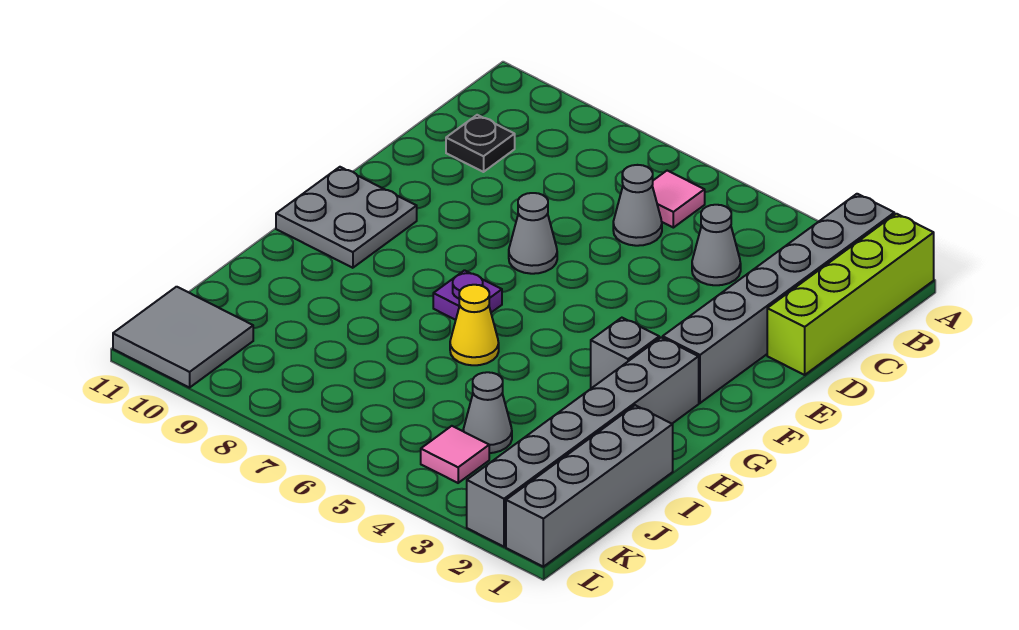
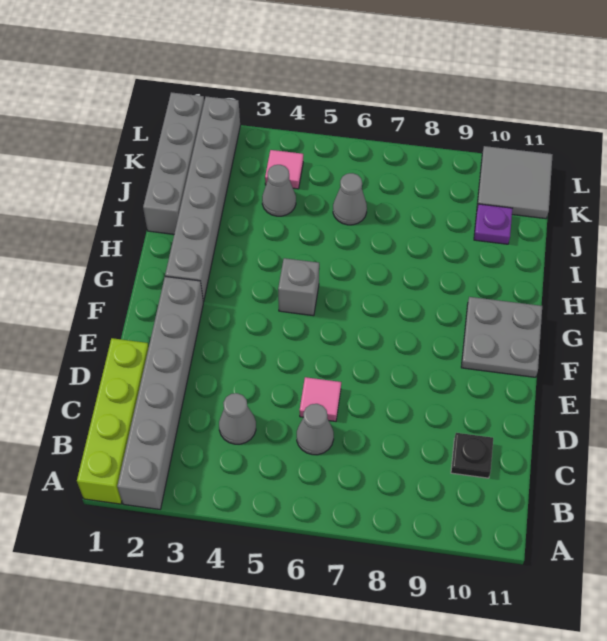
pink tile B6 level 1 -> pink tile D6 level 1
grey cone E7 level 1 -> grey cone J6 level 1
grey brick G3 level 1 -> grey brick G5 level 1
purple plate G7 level 1 -> purple plate J10 level 1
yellow cone H6 level 1 -> none

